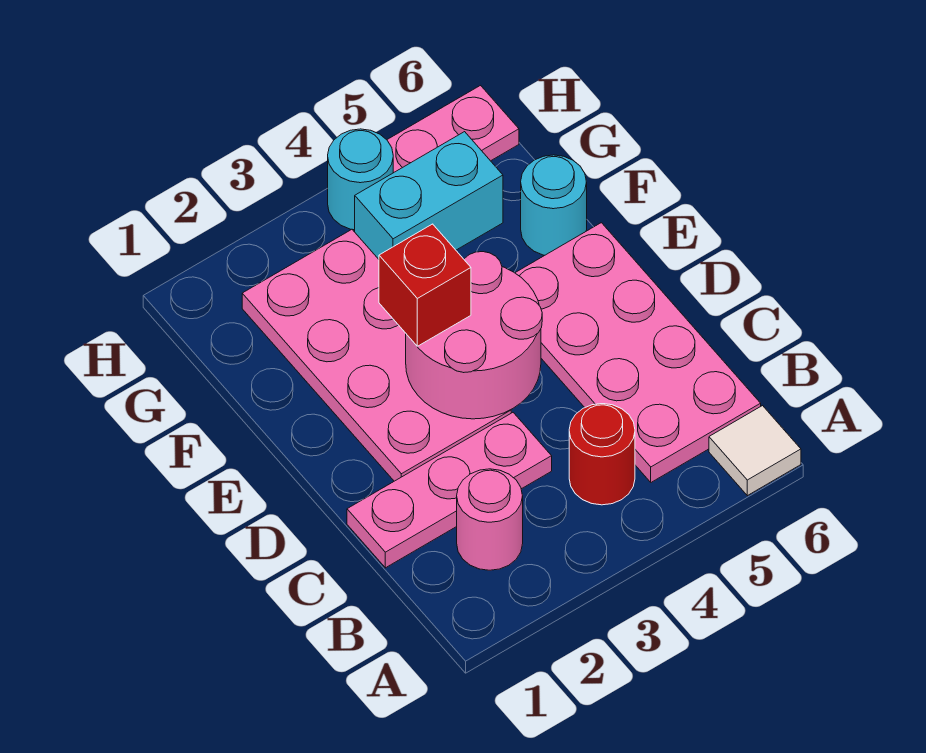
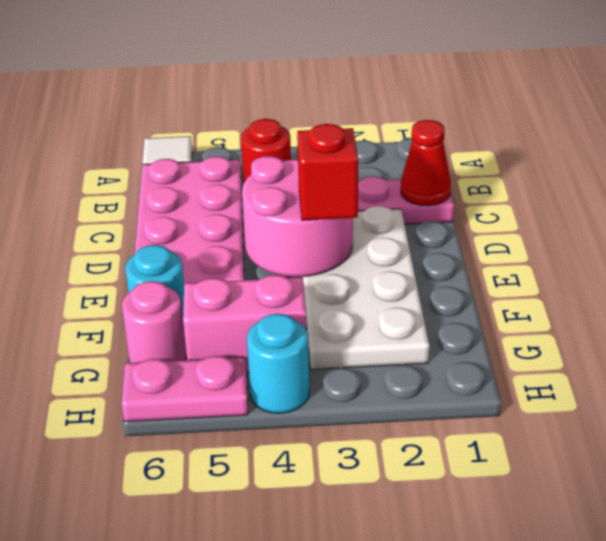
pink round brick B2 level 1 -> pink round brick G6 level 1
none -> red cone C1 level 2
pink plate D2:G3 level 1 -> white plate D2:G3 level 1
cyan brick G4:G5 level 1 -> pink brick G4:G5 level 1

